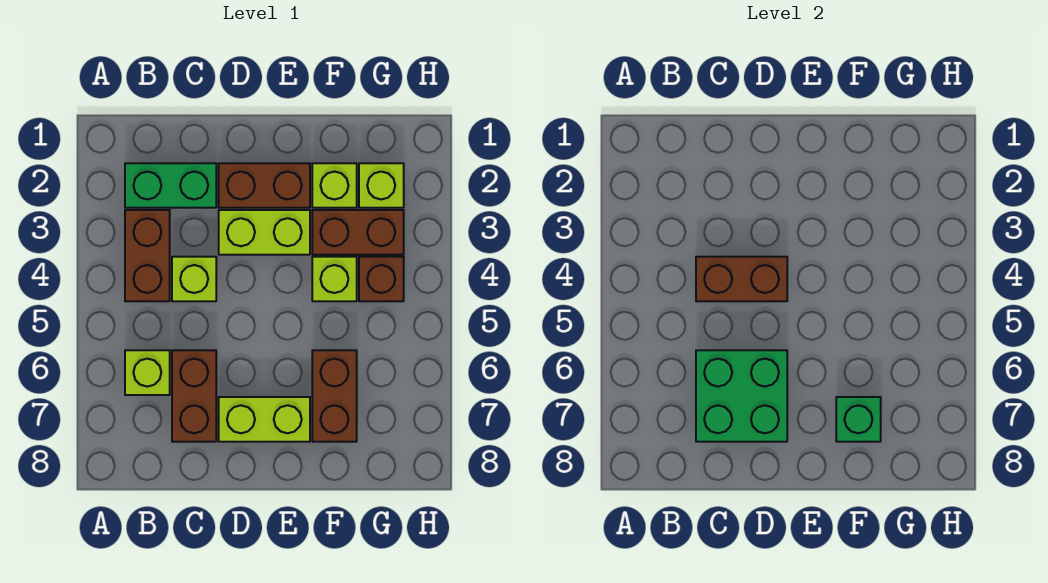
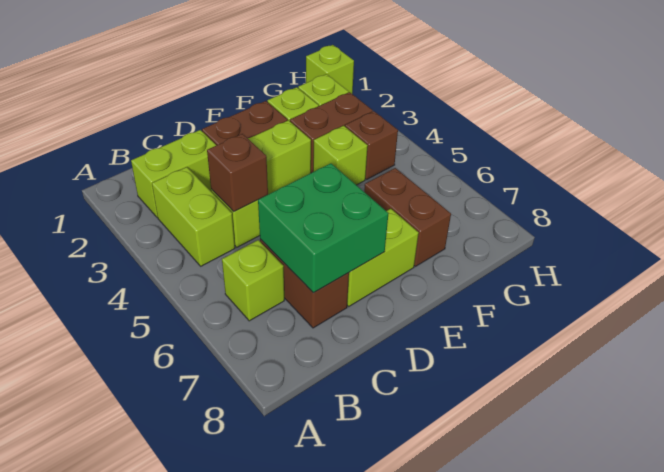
green brick B2:C2 level 1 -> lime brick B2:C2 level 1
brown brick B3:B4 level 1 -> lime brick B3:B4 level 1
brown brick C4:D4 level 2 -> brown brick C4 level 2
green brick F7 level 2 -> none
none -> lime brick H1 level 1

